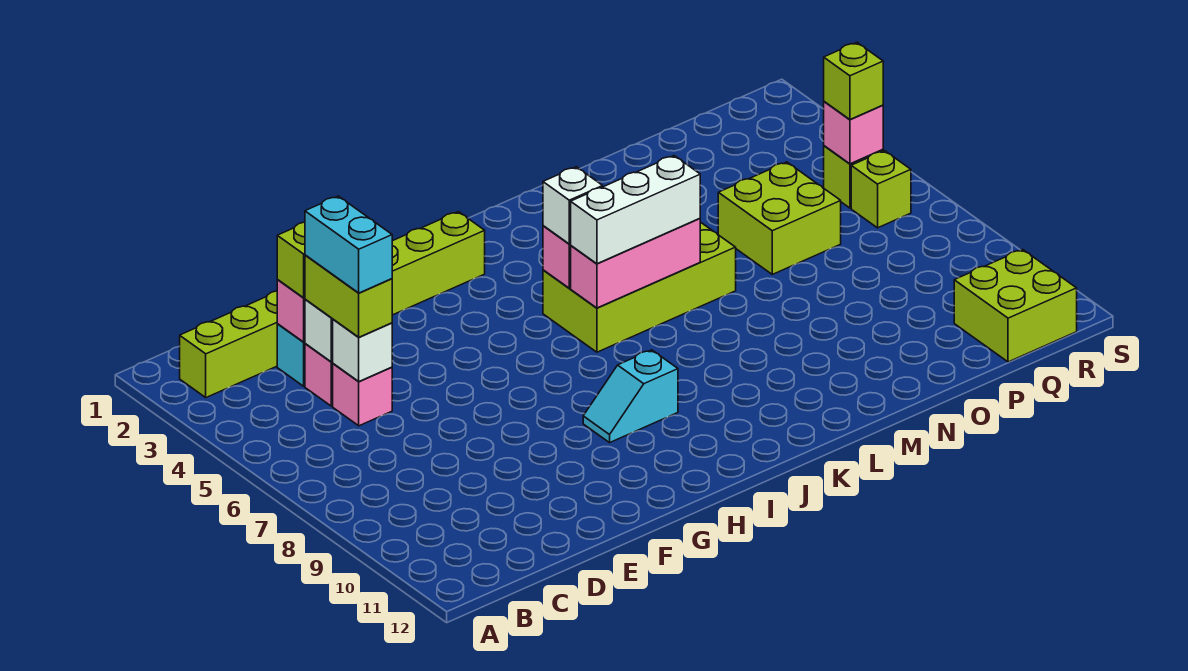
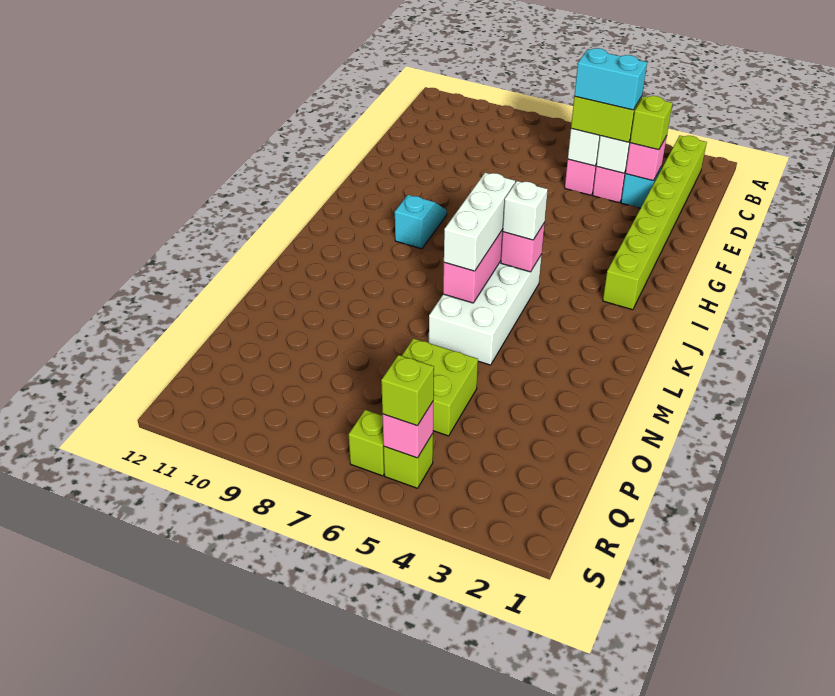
lime brick J5:M6 level 1 -> white brick J5:M6 level 1
lime brick Q11:R12 level 1 -> none

